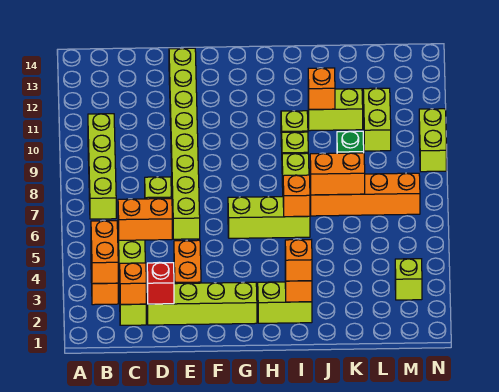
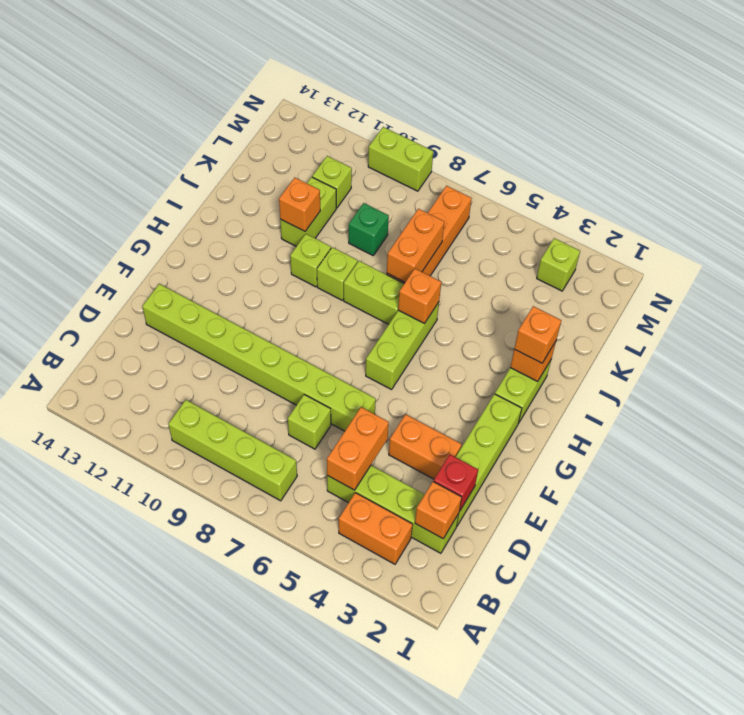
orange brick B3:B4 level 2 -> none
lime brick L10:L11 level 1 -> lime brick L11 level 1

